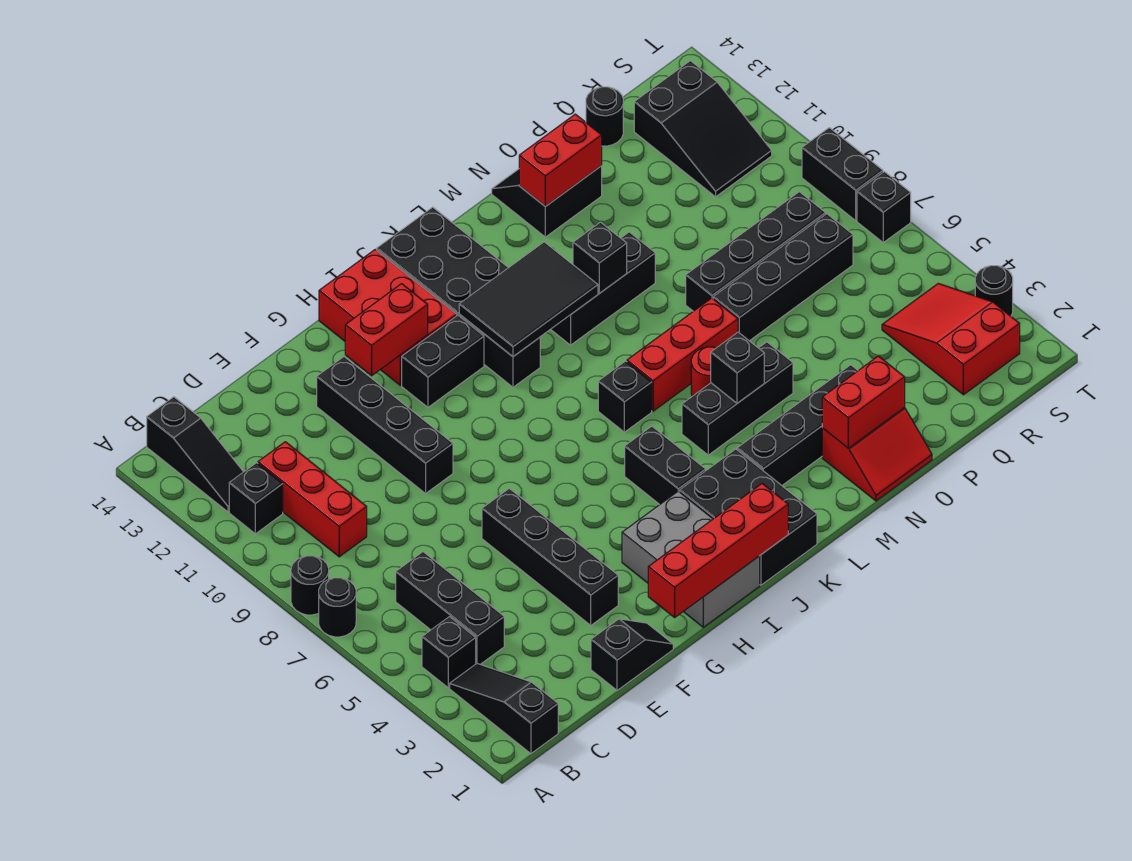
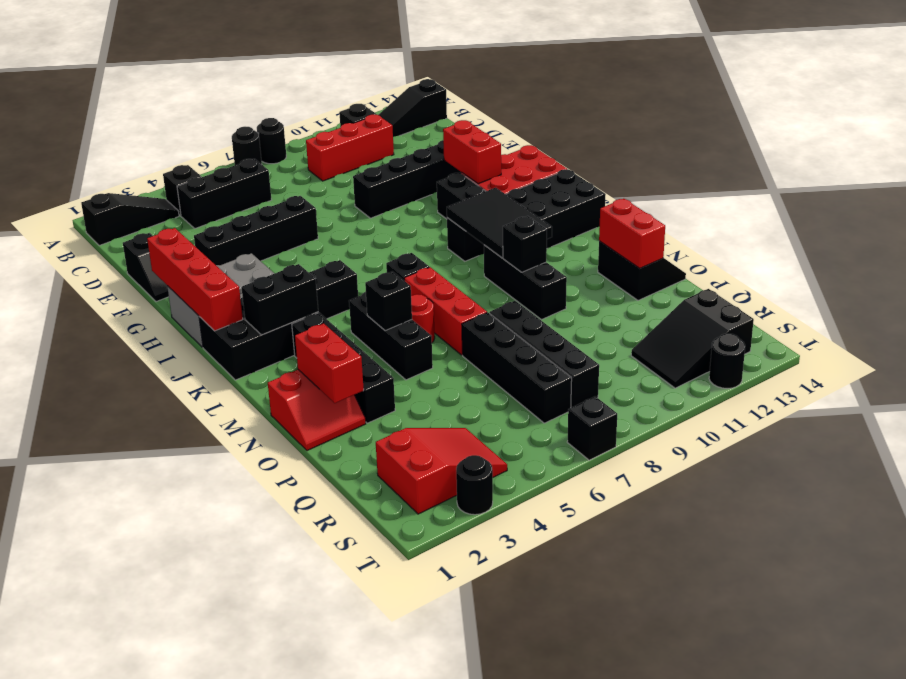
red slope N1:O2 level 1 top 2 -> red slope N1:O2 level 1 top N
black round brick Q14 level 1 -> black round brick T12 level 1
black brick T8:T9 level 1 -> black brick K2:K3 level 2

